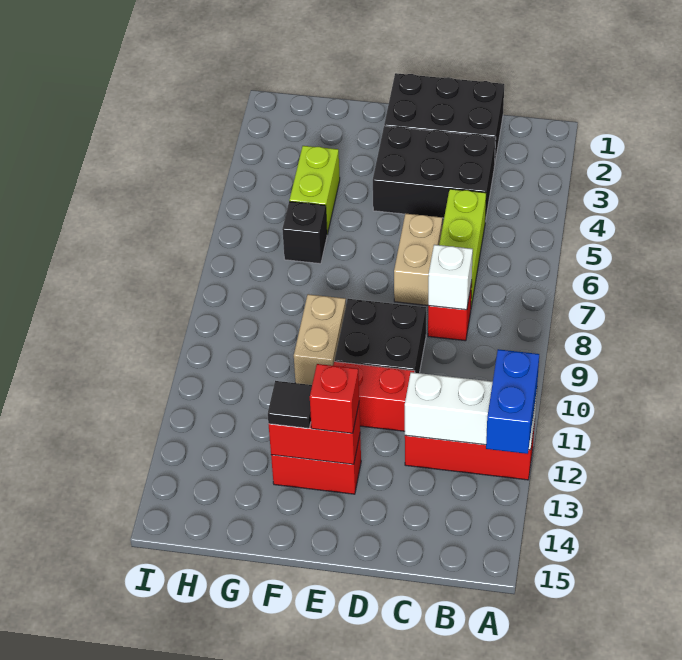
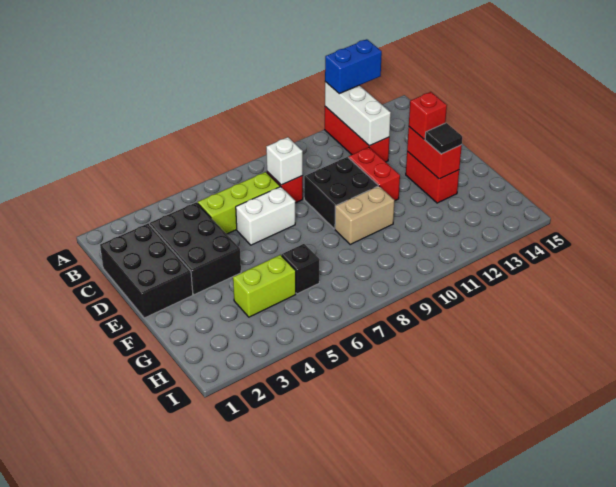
tan brick D6:D7 level 1 -> white brick D6:D7 level 1

